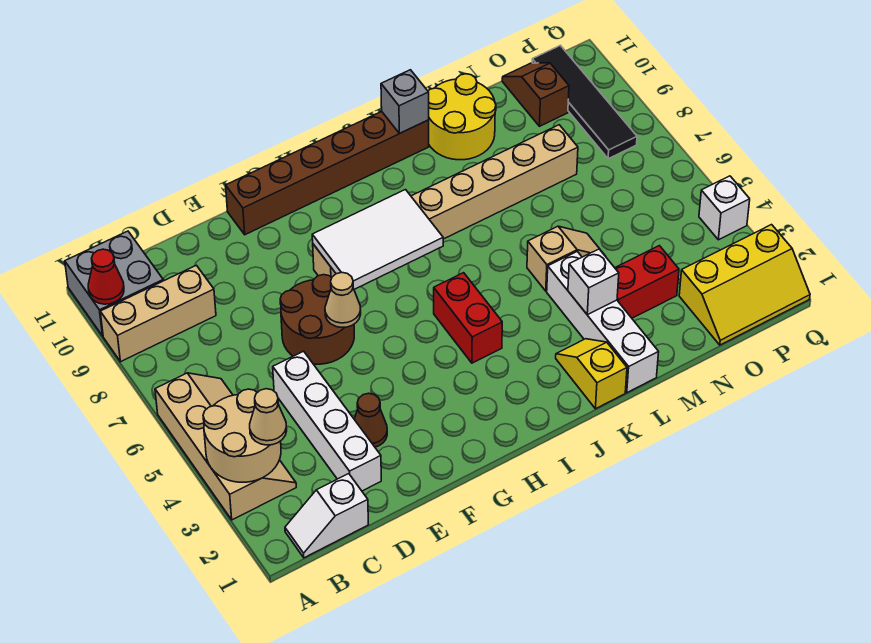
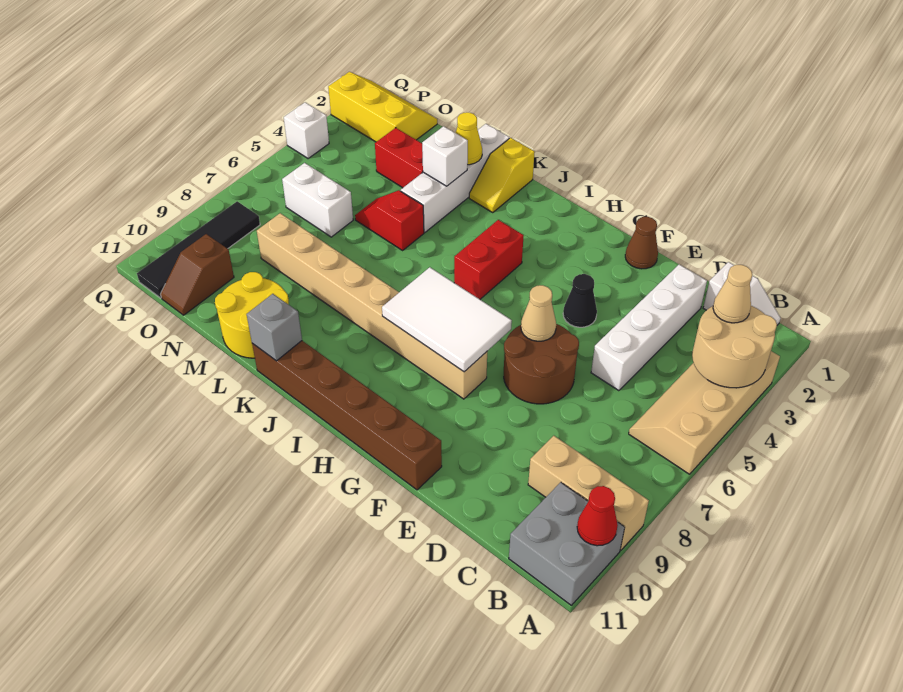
brown cone E3 level 1 -> brown cone F1 level 1
none -> black cone F4 level 1
none -> yellow cone L2 level 2
tan slope L5:M5 level 1 top L -> red slope L5:M5 level 1 top L
none -> white brick N6:O6 level 1

